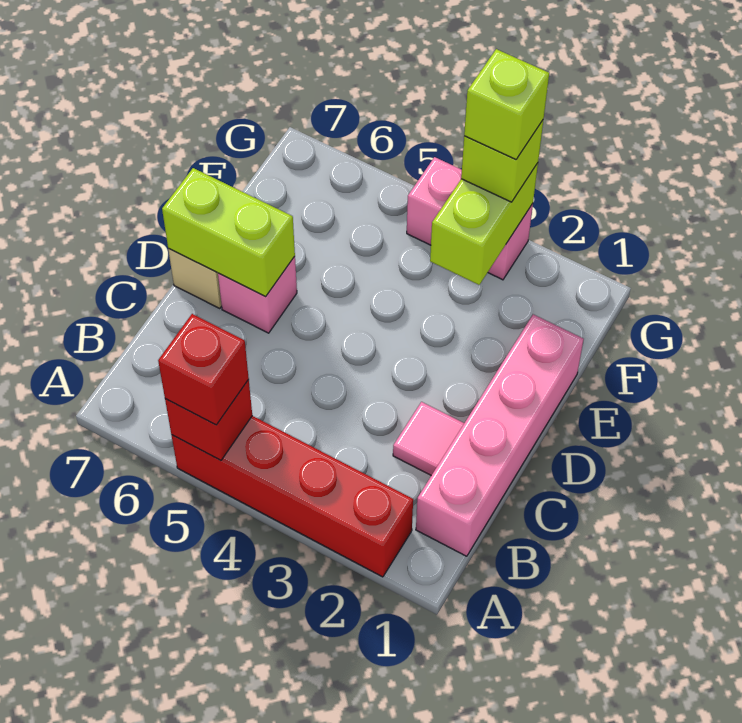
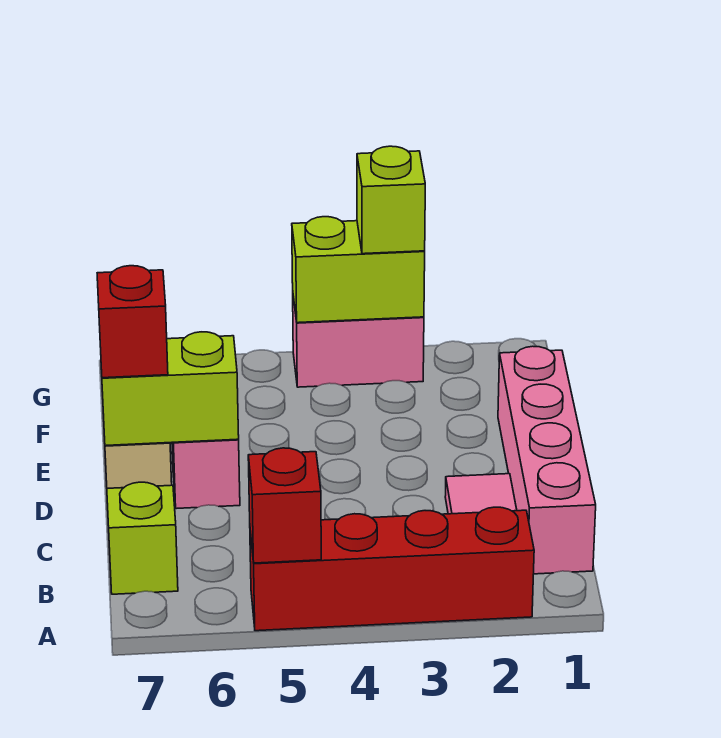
red brick A5 level 3 -> red brick D7 level 3
lime brick F3:G3 level 2 -> lime brick G3:G4 level 2
lime brick G3 level 4 -> lime brick B7 level 1

